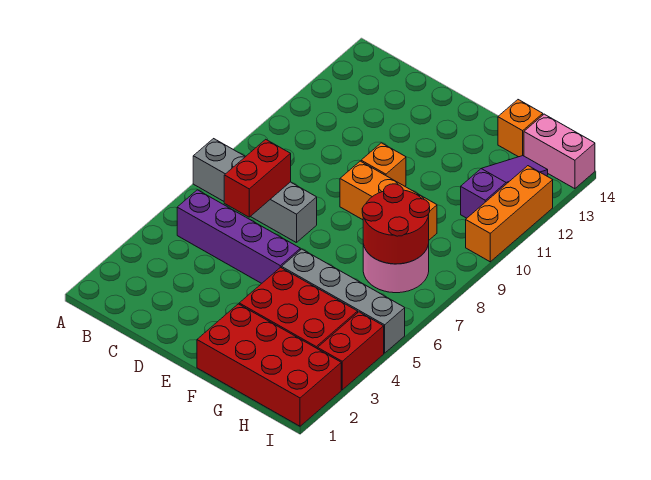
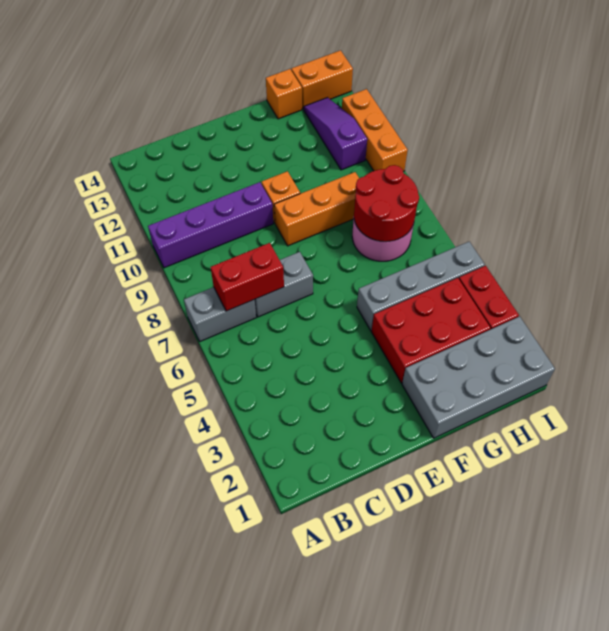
purple brick B5:E5 level 1 -> purple brick A10:D10 level 1
red brick C6:C7 level 2 -> red brick B7:C7 level 2
red brick F1:I2 level 1 -> grey brick F1:I2 level 1
pink brick H14:I14 level 1 -> orange brick H14:I14 level 1

